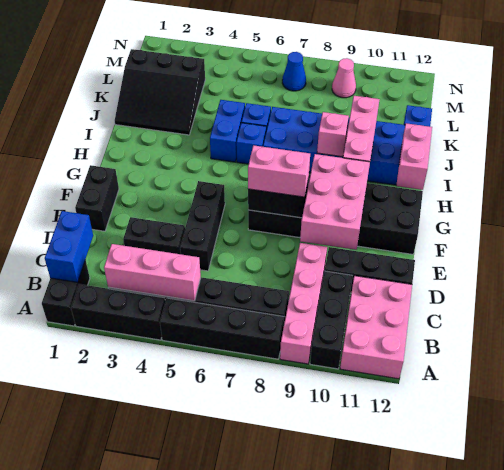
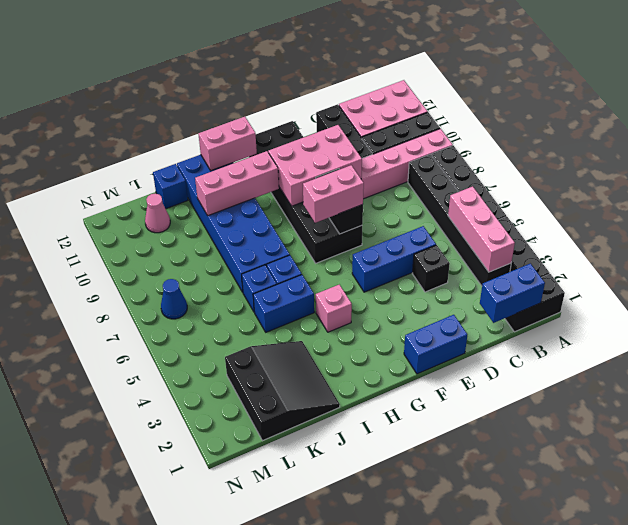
black brick D3:D4 level 1 -> black brick D4 level 1
black brick D5:F5 level 1 -> blue brick D5:F5 level 1
black brick E1:F1 level 1 -> blue brick E1:F1 level 1
pink brick F7:F8 level 3 -> pink brick F7:G7 level 3
pink brick I9 level 2 -> pink brick H4 level 1
pink cone M9 level 1 -> pink cone L11 level 1

